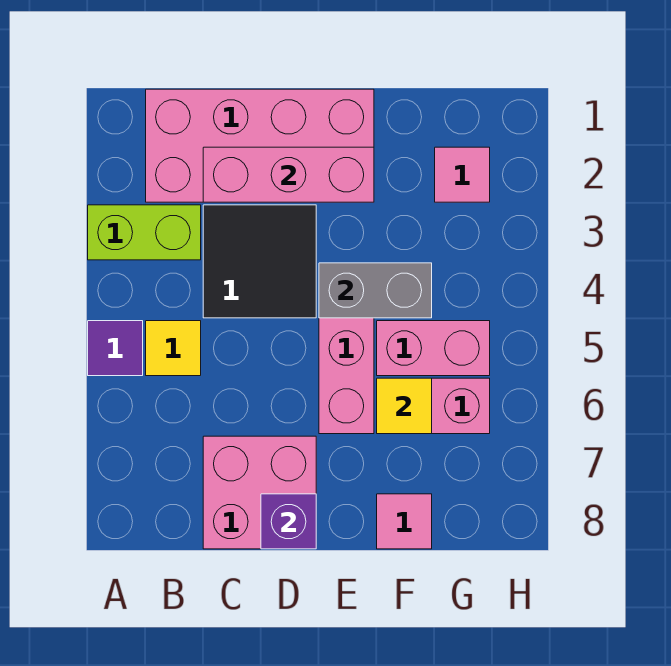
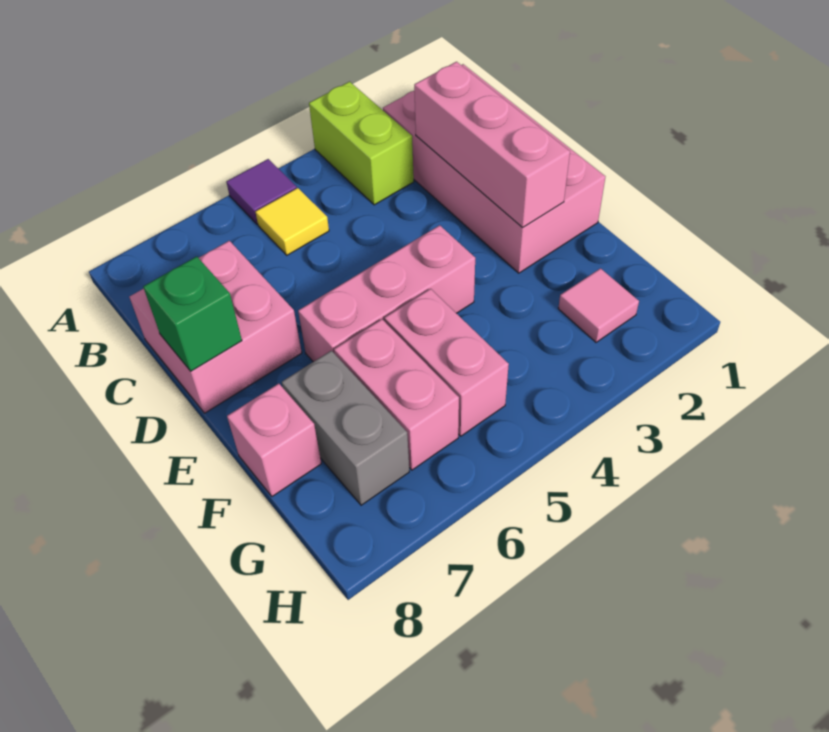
black tile C3:D4 level 1 -> none
purple brick D8 level 2 -> green brick D8 level 2
grey brick E4:F4 level 2 -> grey brick F7:G7 level 1
yellow tile F6 level 2 -> none
pink tile F8 level 1 -> pink brick F8 level 1

